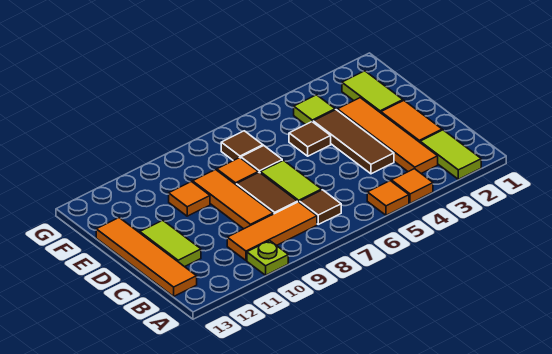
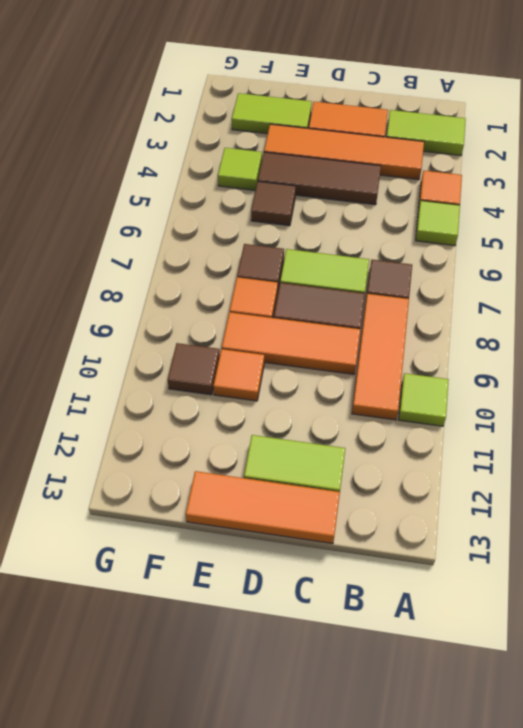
orange tile A5 level 1 -> lime tile A5 level 1
lime plate A10 level 1 -> lime tile A10 level 1
orange tile B13:E13 level 1 -> orange tile C13:E13 level 1
brown tile F7 level 1 -> brown tile F10 level 1

